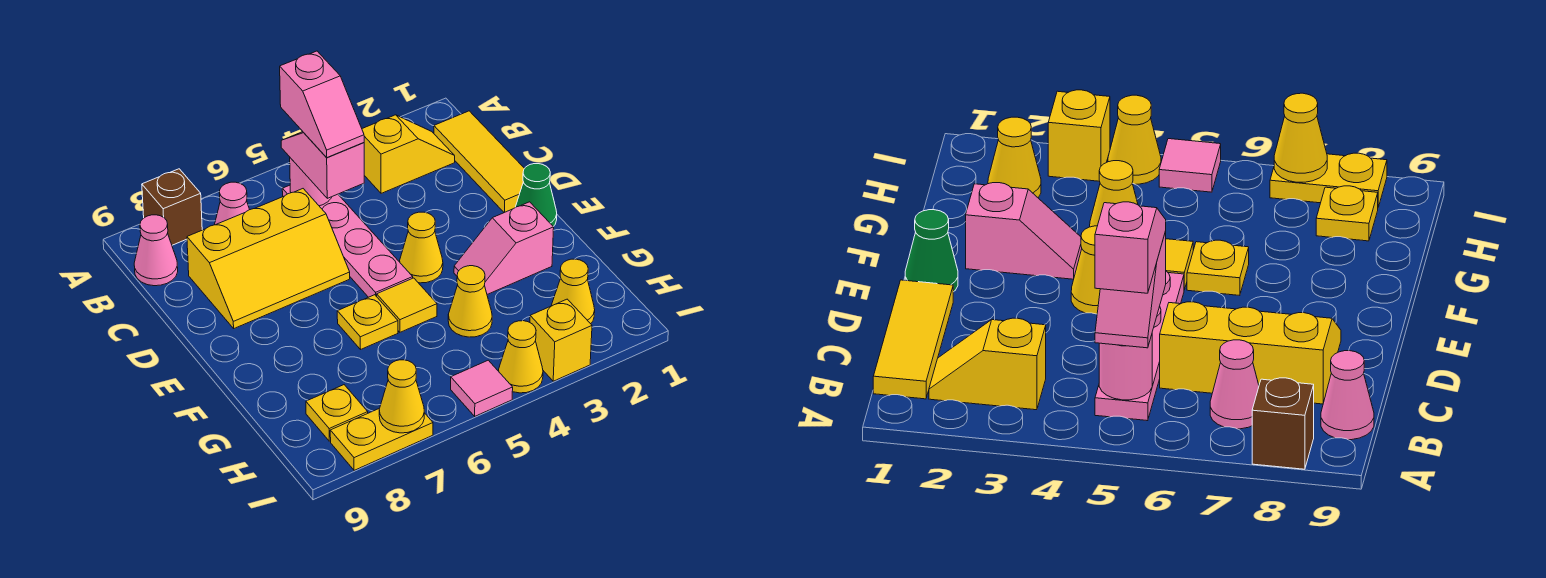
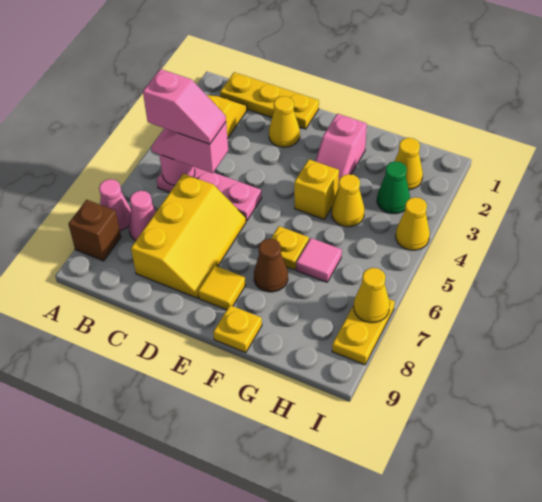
yellow tile B1:D1 level 1 -> yellow plate B1:D1 level 1
pink plate B5:E5 level 1 -> pink plate B5:D5 level 1
pink cone B9 level 1 -> pink cone A7 level 1
green cone E1 level 1 -> green cone H3 level 1
yellow cone E4 level 1 -> yellow cone D2 level 1
yellow tile F5 level 1 -> yellow tile E8 level 1
none -> brown cone F7 level 1
yellow plate H8 level 1 -> yellow plate F9 level 1
yellow brick I3 level 1 -> yellow brick F4 level 1
pink tile I5 level 1 -> pink tile G6 level 1

